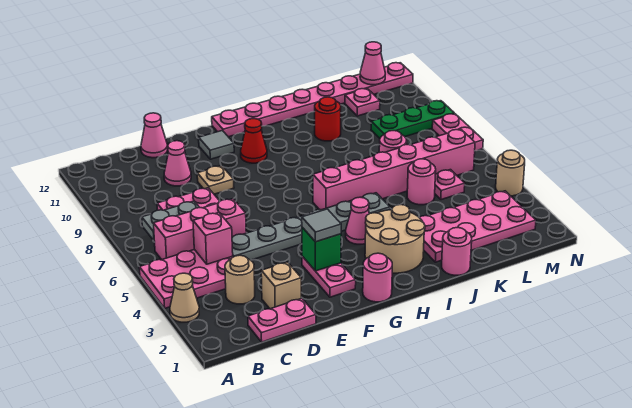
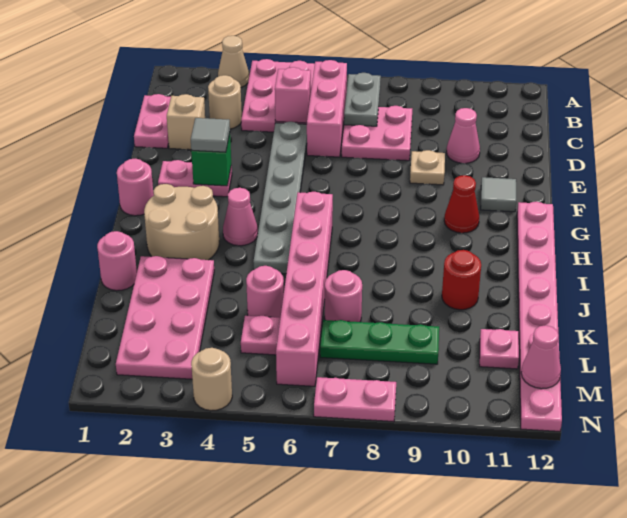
pink cone D12 level 1 -> none
green plate L9:N9 level 1 -> green plate L7:L9 level 1

